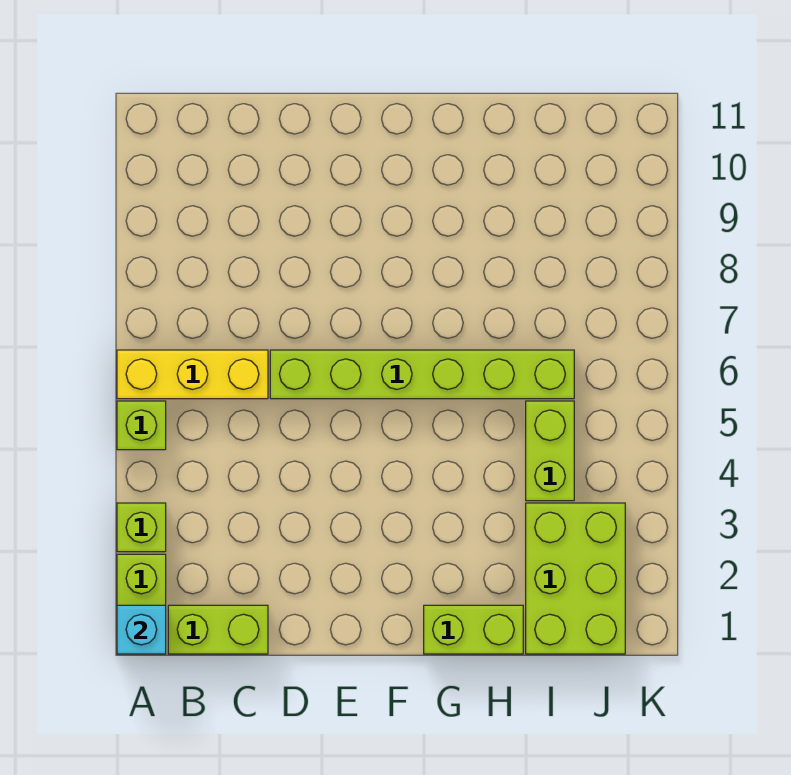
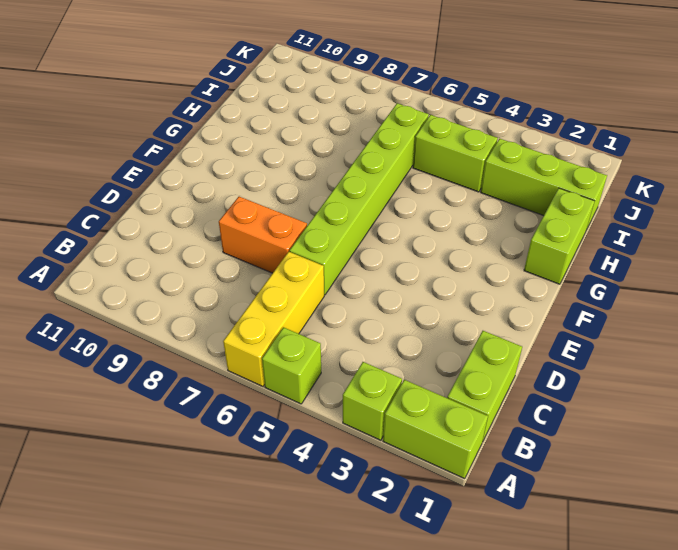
cyan brick A1 level 2 -> none
none -> orange brick D7:D8 level 1
lime brick I1:J3 level 1 -> lime brick I1:I3 level 1

